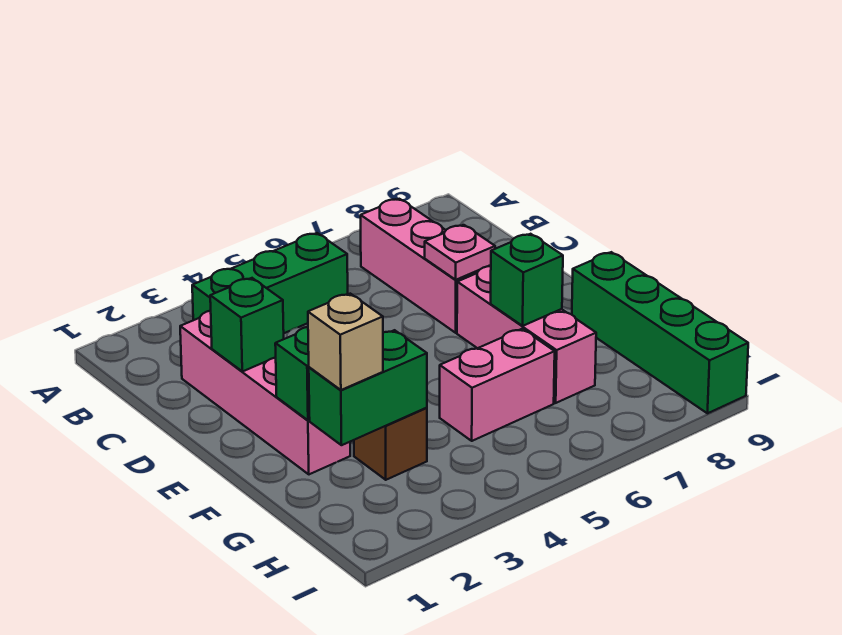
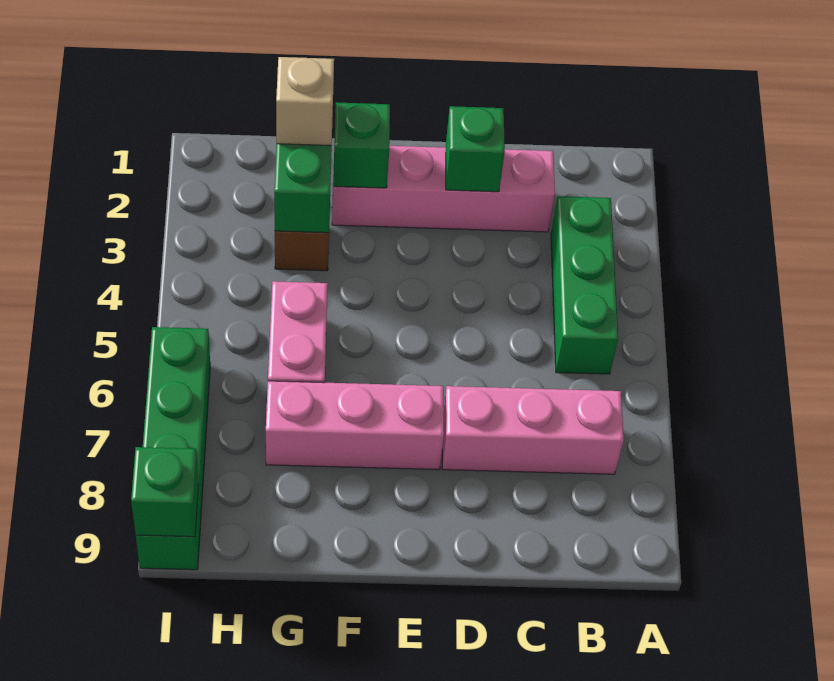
pink plate D7 level 2 -> none
green brick F7 level 2 -> green brick I9 level 2
green brick F9:I9 level 1 -> green brick I6:I9 level 1

